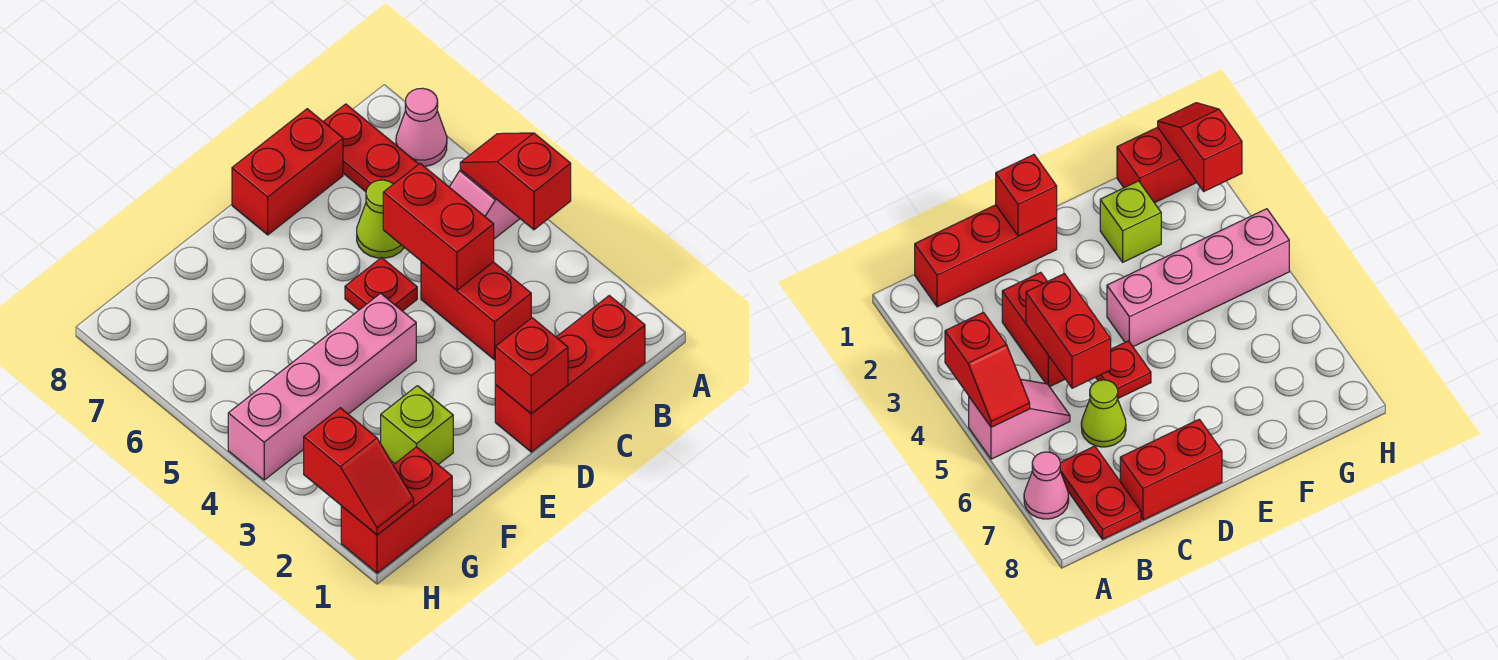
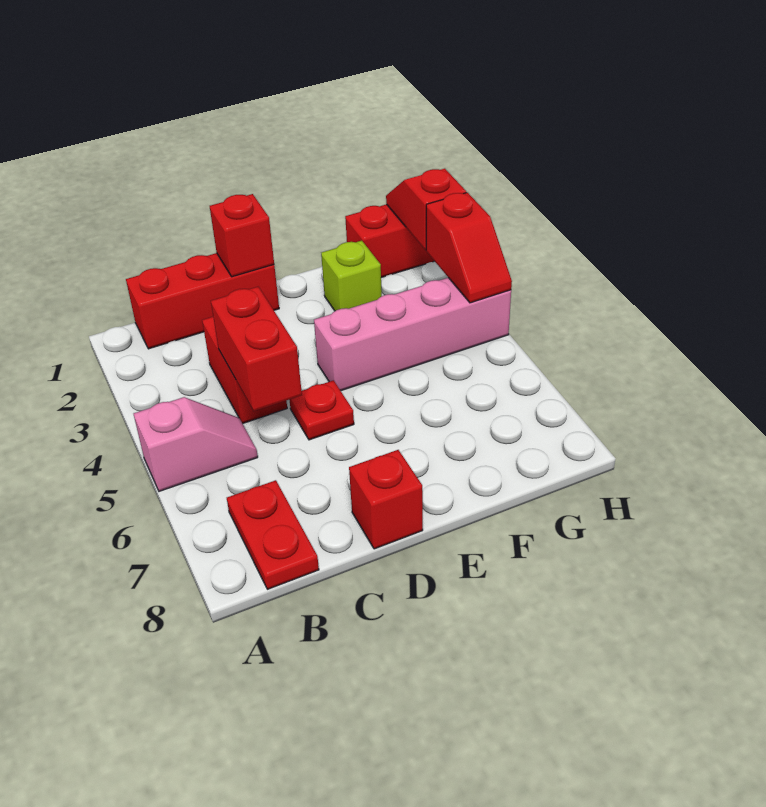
red slope A4:A5 level 2 top 4 -> red slope H3:H4 level 2 top 3
pink cone A7 level 1 -> none
lime cone C6 level 1 -> none
red brick C8:D8 level 1 -> red brick D8 level 1

